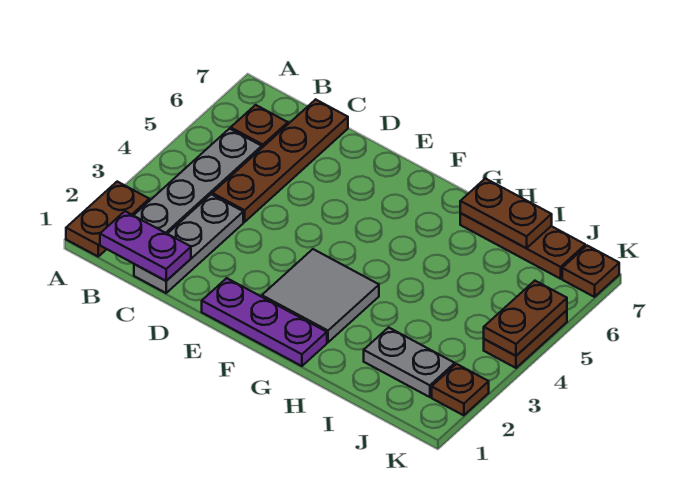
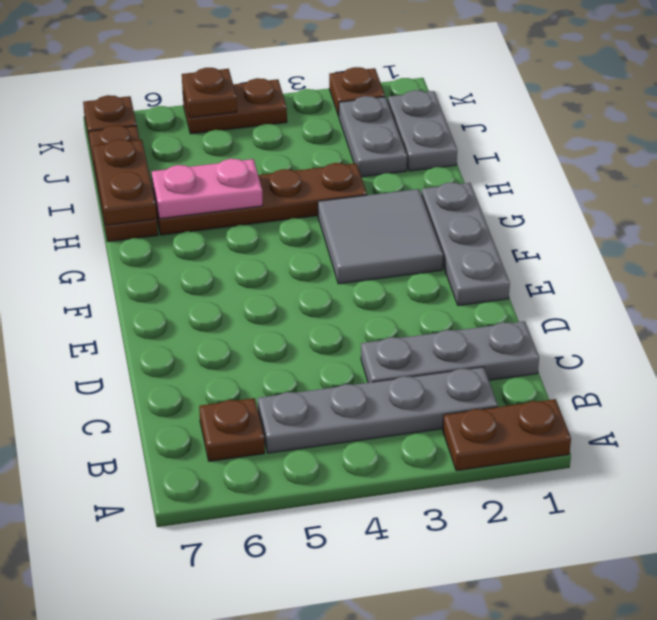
purple plate B1:C1 level 2 -> none
brown plate C4:C7 level 1 -> brown plate H3:H6 level 1
purple plate E1:G1 level 1 -> grey plate E1:G1 level 1
none -> pink plate H5:H6 level 2
none -> grey plate I1:J1 level 1
brown plate K4:K5 level 2 -> brown plate K5 level 2

